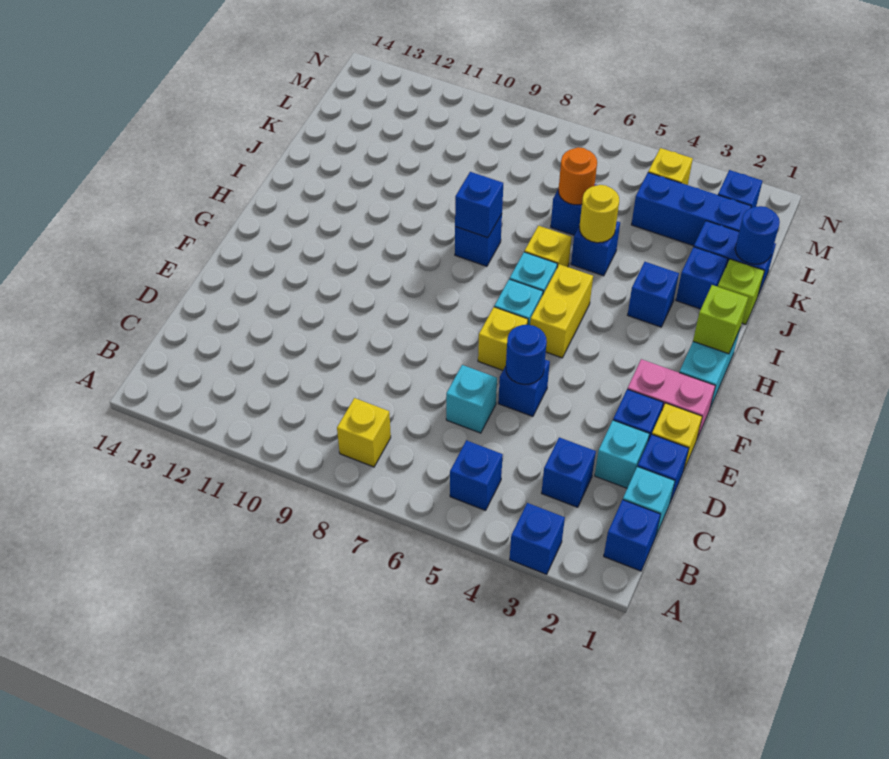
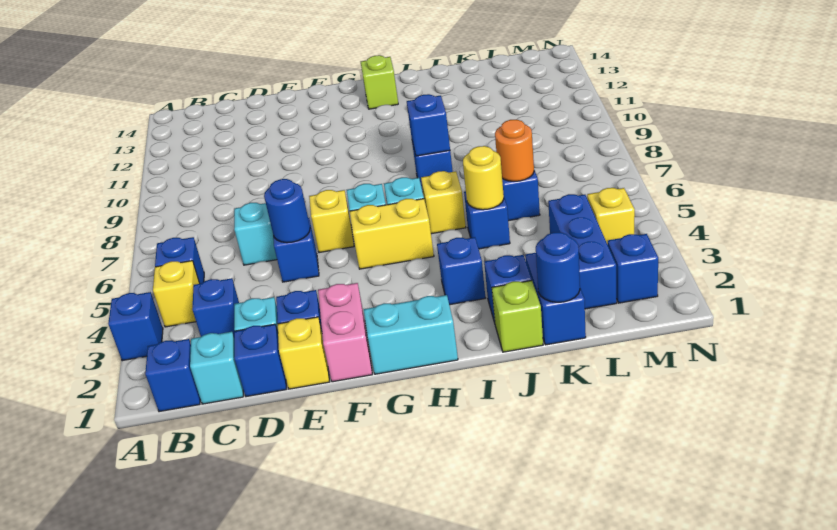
yellow brick B8 level 1 -> yellow brick B4 level 1
lime brick H1 level 2 -> lime brick H13 level 1

